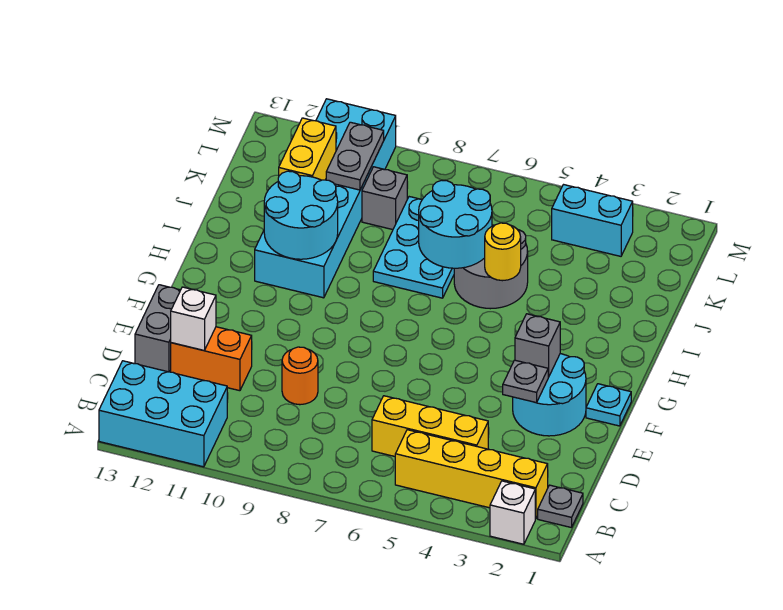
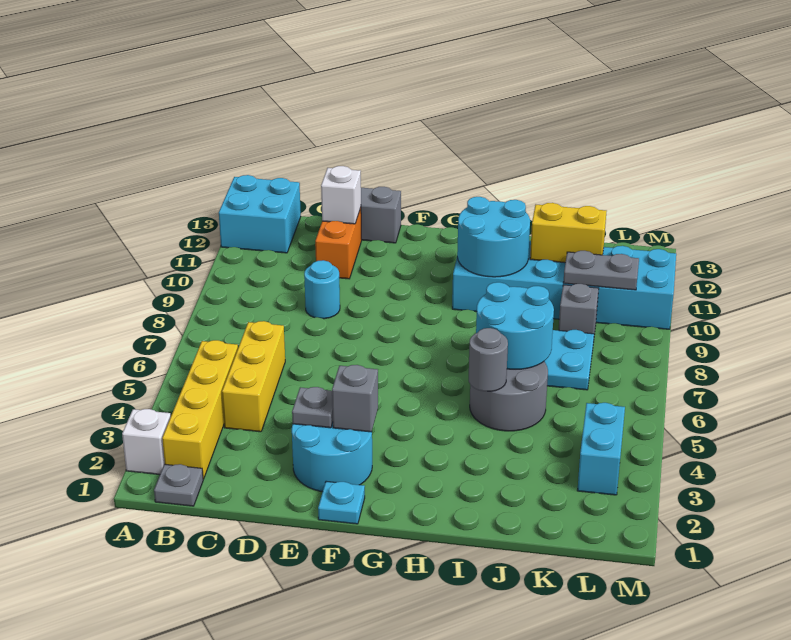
cyan brick A11:B13 level 1 -> cyan brick A12:B13 level 1
orange round brick D9 level 1 -> cyan round brick D9 level 1
yellow round brick I5 level 2 -> grey round brick I5 level 2

